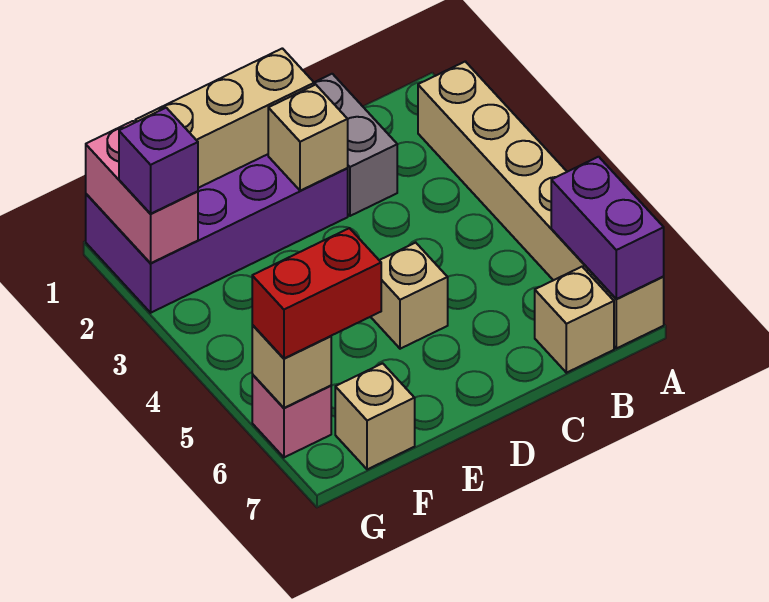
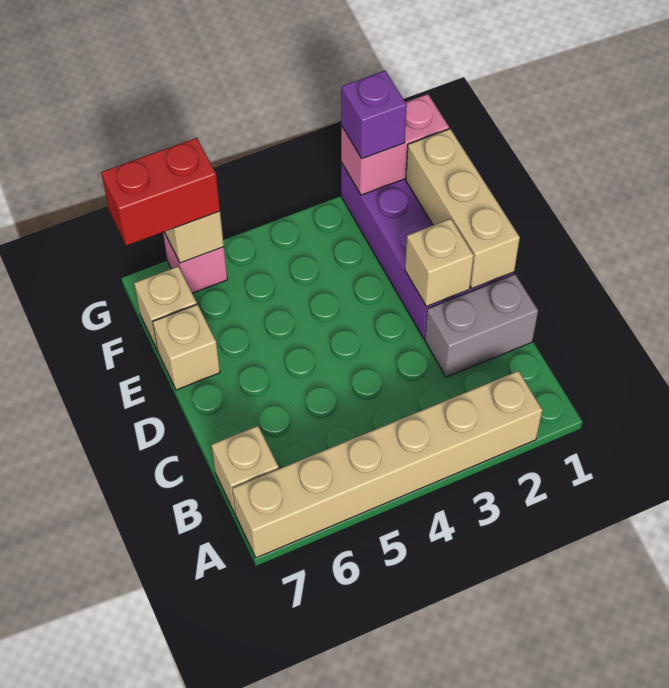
purple brick A6:A7 level 2 -> none
tan brick D5 level 1 -> tan brick E7 level 1
red brick F6:G6 level 3 -> red brick G6:G7 level 3

